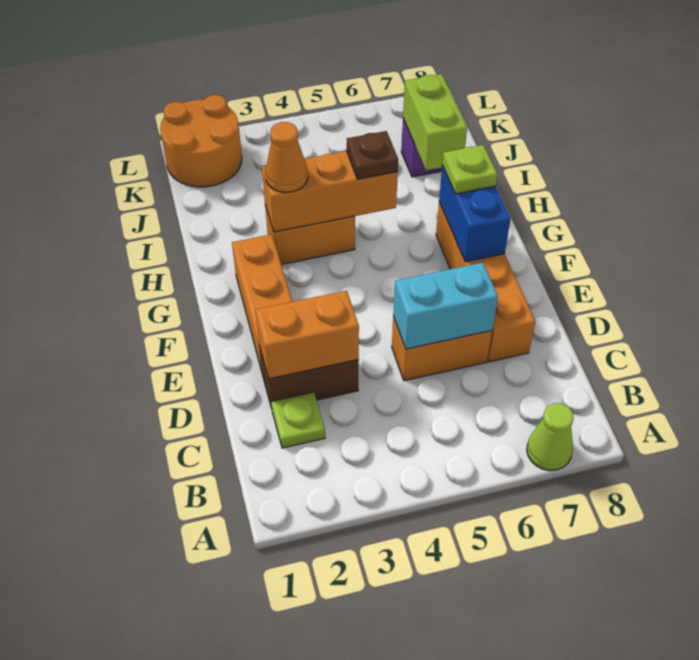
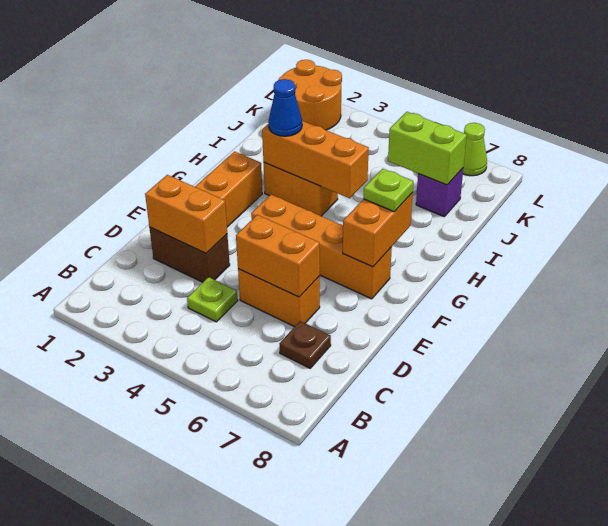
lime cone A7 level 1 -> lime cone L7 level 1
lime plate C2 level 1 -> lime plate C4 level 1
cyan brick D5:D6 level 2 -> orange brick D5:D6 level 2
orange brick D7:G7 level 1 -> orange brick F4:F7 level 1
blue brick F7:G7 level 2 -> orange brick F7:G7 level 2
orange cone H3 level 3 -> blue cone H3 level 3
brown plate H5 level 3 -> brown plate C7 level 1
lime brick I7:J7 level 2 -> lime brick J6:J7 level 2

